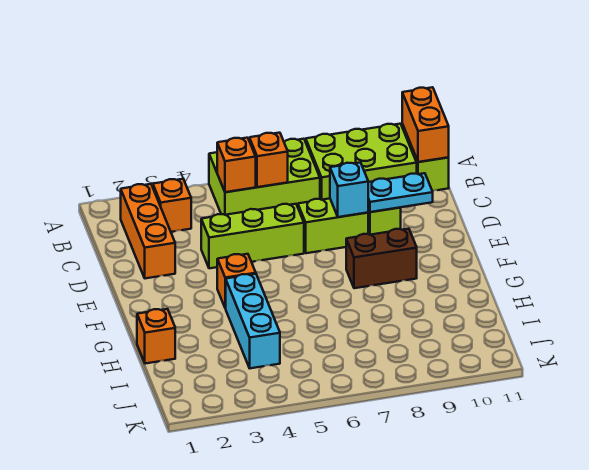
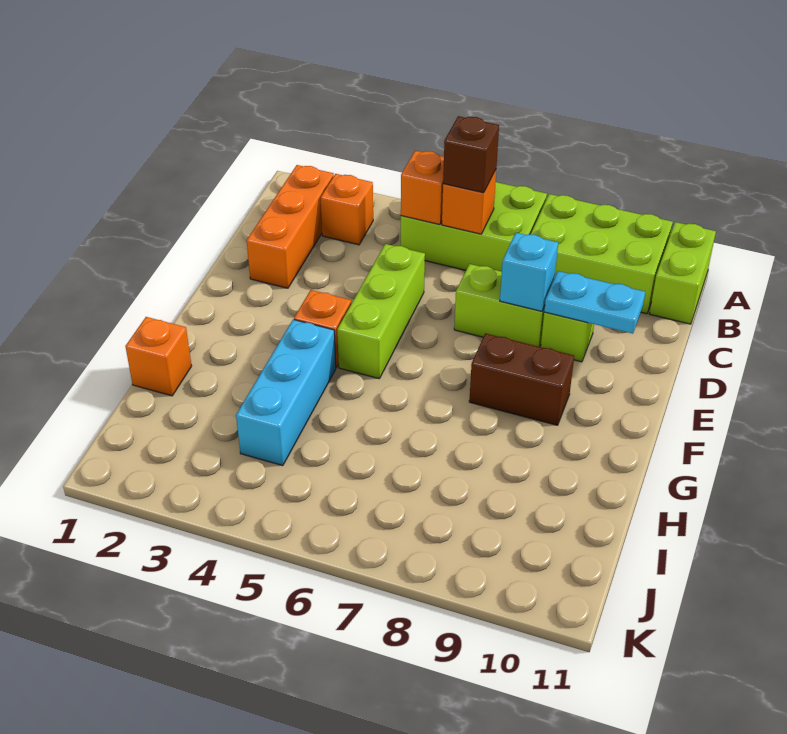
orange brick A11:B11 level 2 -> none
none -> brown brick B6 level 3
lime brick D4:D6 level 1 -> lime brick D5:F5 level 1

